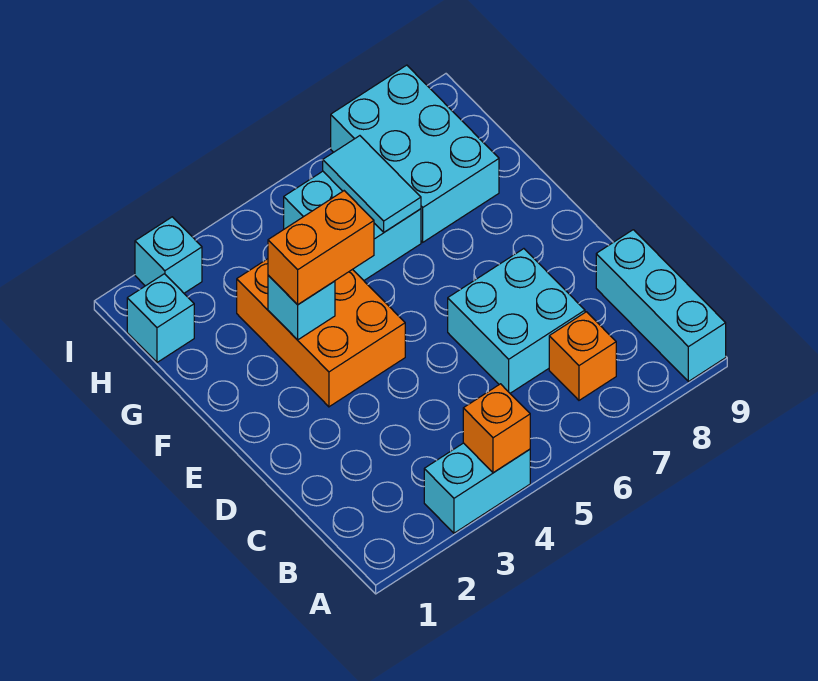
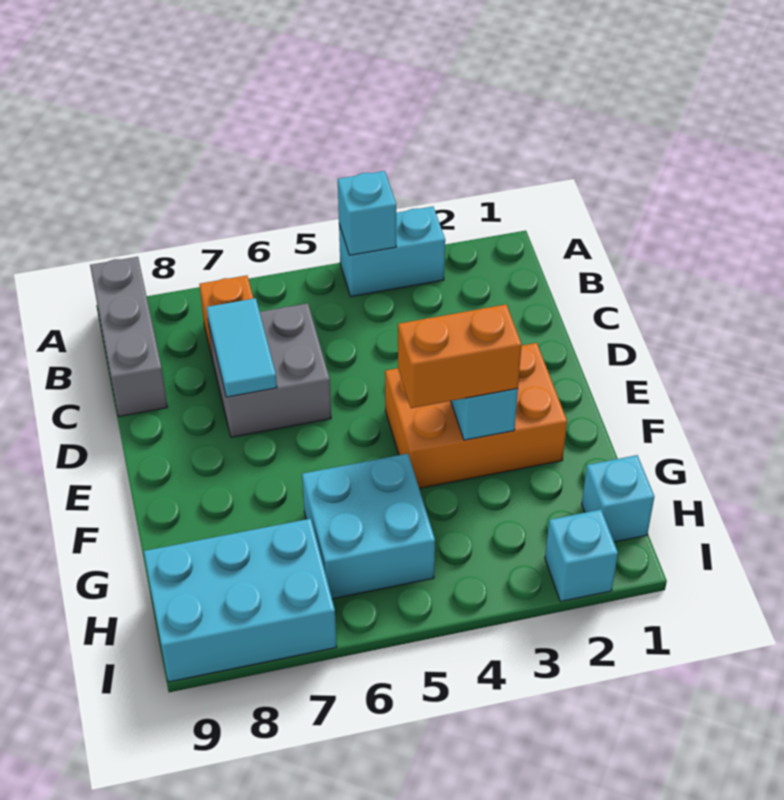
orange brick A4 level 2 -> cyan brick A4 level 2
cyan brick A9:C9 level 1 -> grey brick A9:C9 level 1
cyan brick C6:D7 level 1 -> grey brick C6:D7 level 1
orange brick E3:G4 level 1 -> orange brick E2:F4 level 1
cyan tile G6:H6 level 2 -> cyan tile C7:D7 level 2
cyan brick G7:I8 level 1 -> cyan brick H7:I9 level 1

